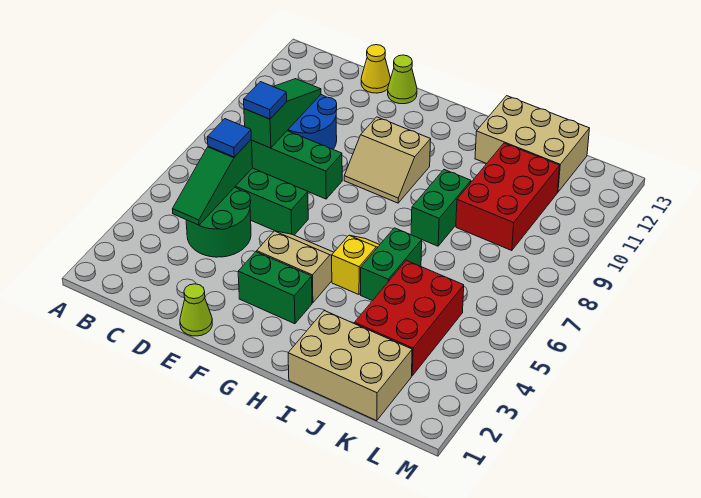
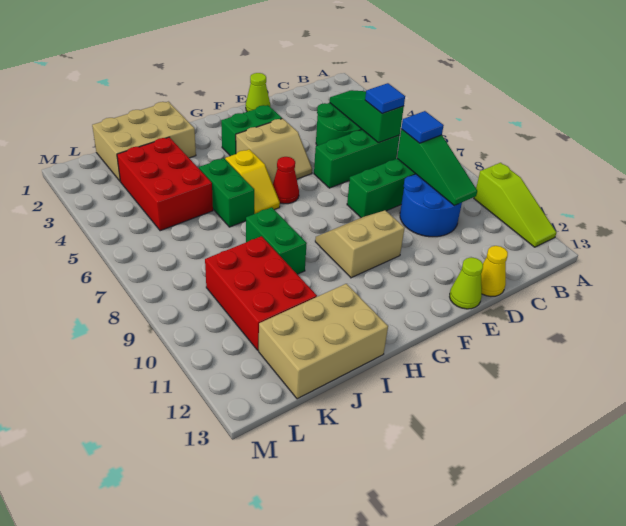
none -> lime slope A10:A12 level 1 top 10
none -> red cone G6 level 1

